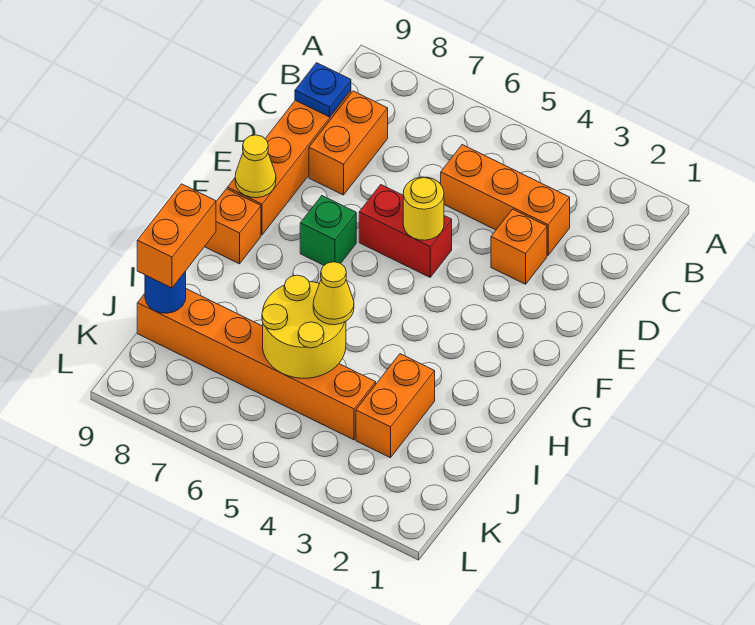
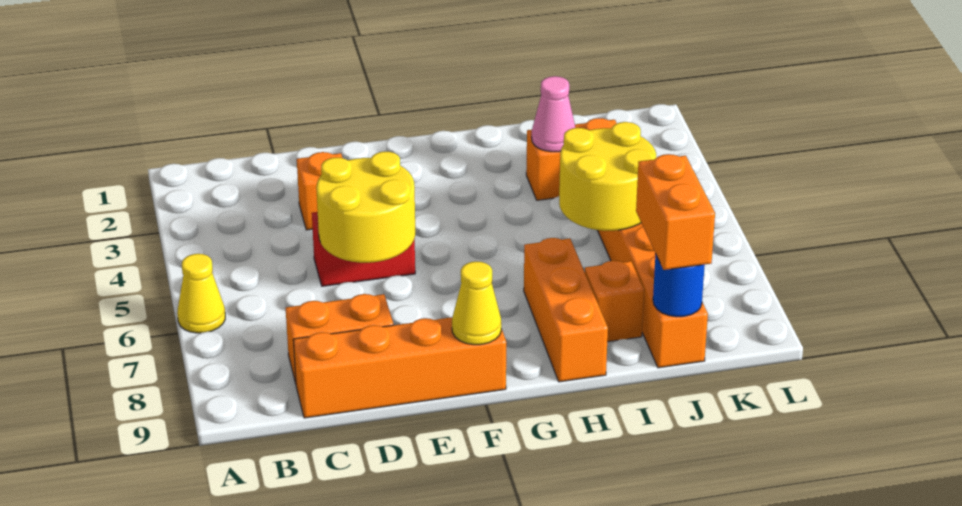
orange brick C3:C5 level 1 -> orange brick H7:H9 level 1
blue plate C9 level 2 -> none
red brick E5:E6 level 1 -> red brick D5:E5 level 1
yellow round brick E5 level 2 -> yellow round brick D5:E6 level 2
green brick F7 level 1 -> none
orange brick G9 level 1 -> orange brick I8 level 1
none -> pink cone I3 level 2
yellow cone I5 level 3 -> yellow cone A6 level 1
orange brick I9:J9 level 3 -> orange brick J8:J9 level 3

